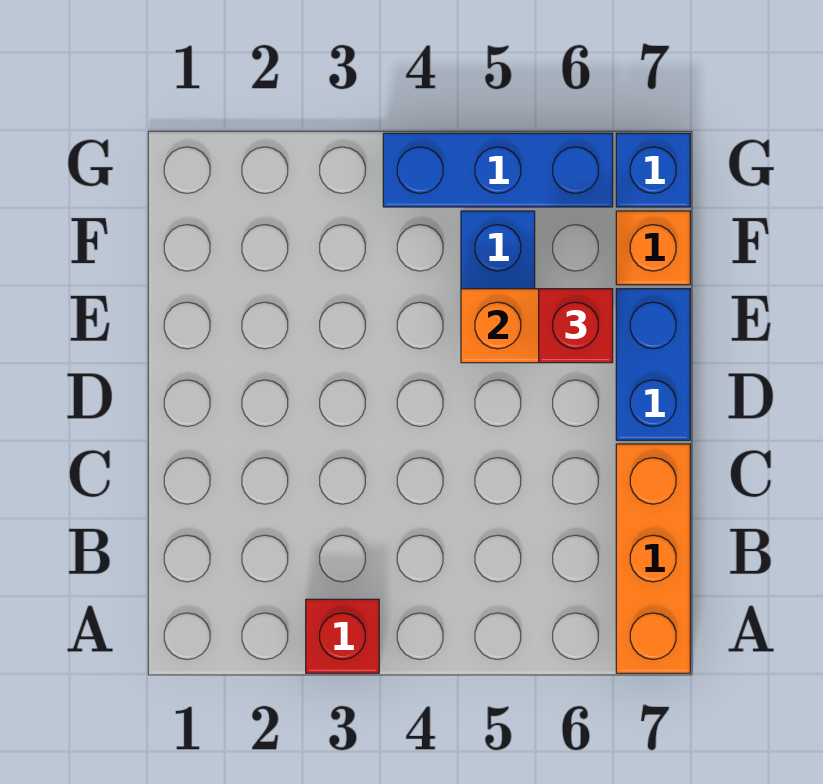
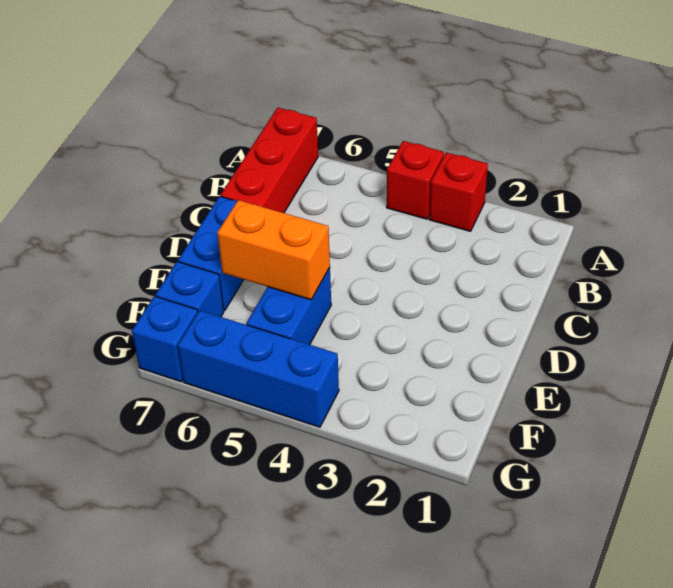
orange brick A7:C7 level 1 -> red brick A7:C7 level 1
red brick E6 level 3 -> red brick A4 level 1
orange brick F7 level 1 -> blue brick F7 level 1

